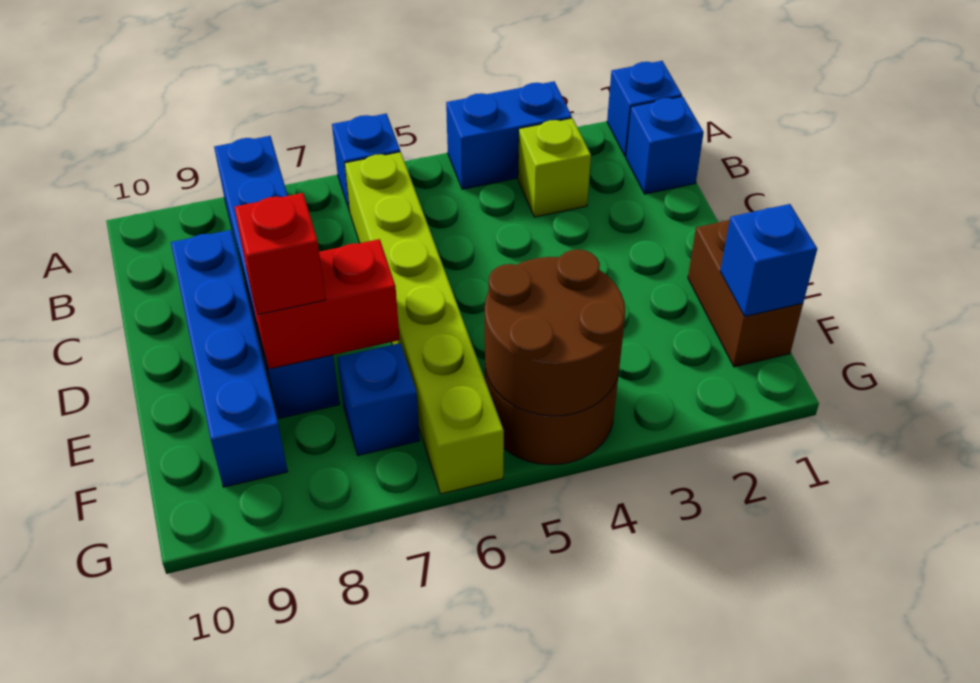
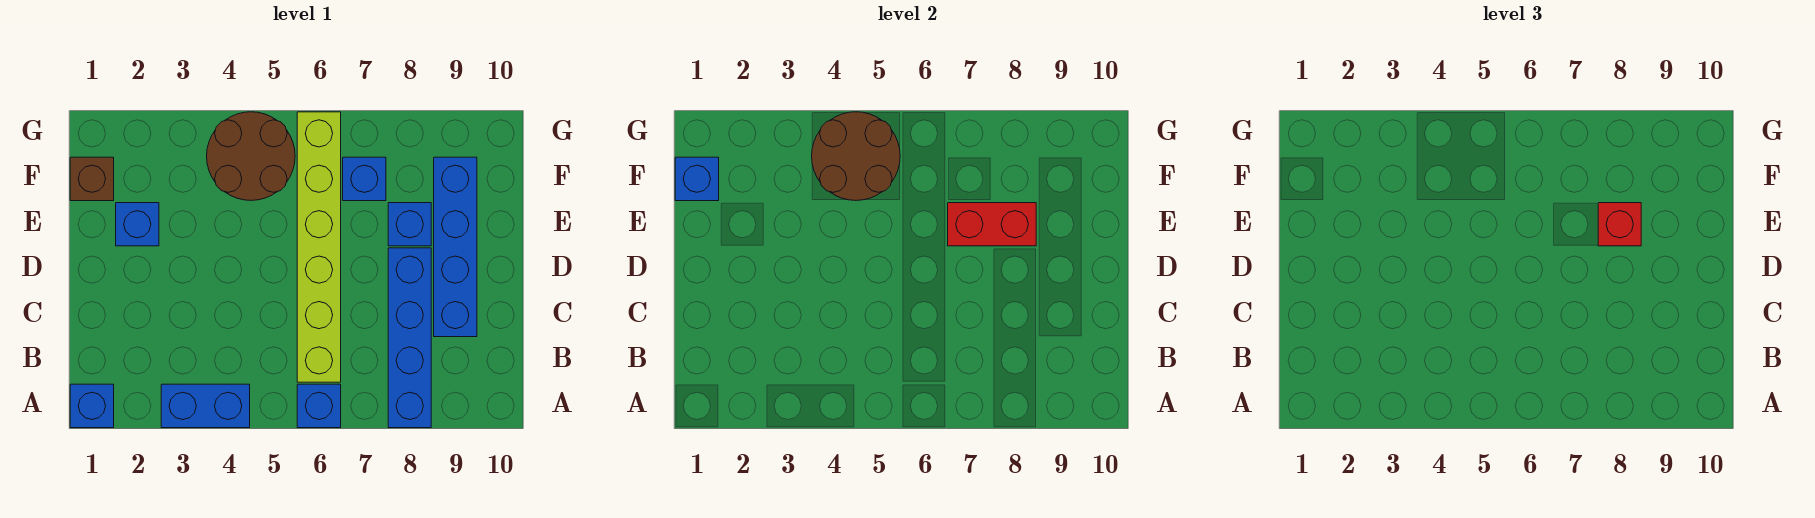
blue brick B1 level 1 -> blue brick E2 level 1
lime brick B3 level 1 -> none
brown brick E1:F1 level 1 -> brown brick F1 level 1

